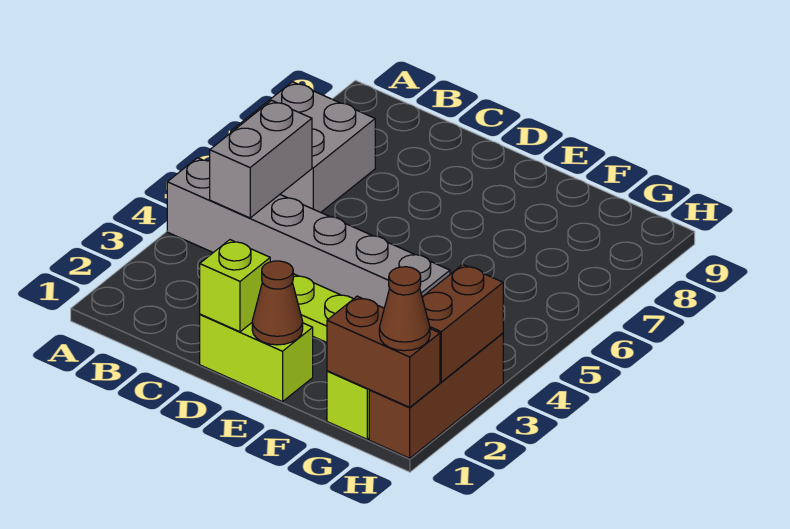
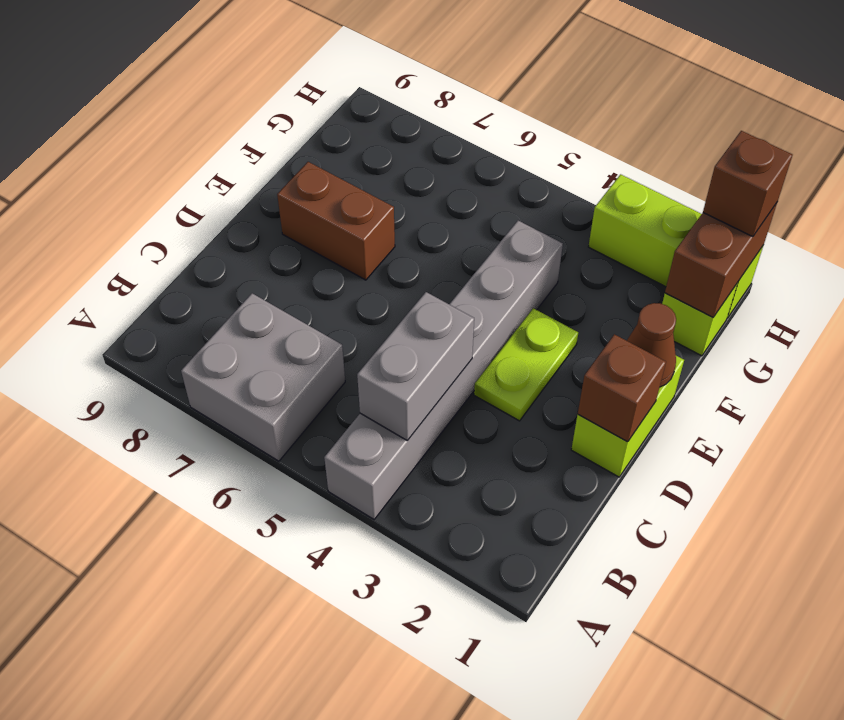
grey brick B4:B5 level 2 -> grey brick B4:C4 level 2
lime brick D1 level 2 -> brown brick D1 level 2
brown brick H1:H3 level 1 -> lime brick H1:H3 level 1
brown cone H1 level 3 -> brown brick H1 level 3
brown brick H2:H3 level 2 -> brown brick E7:E8 level 1

